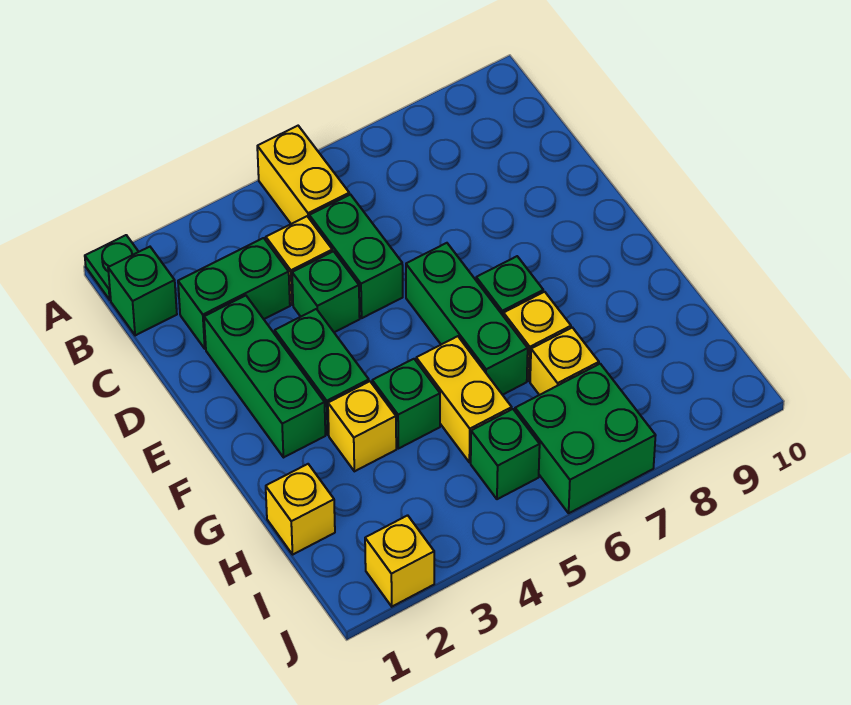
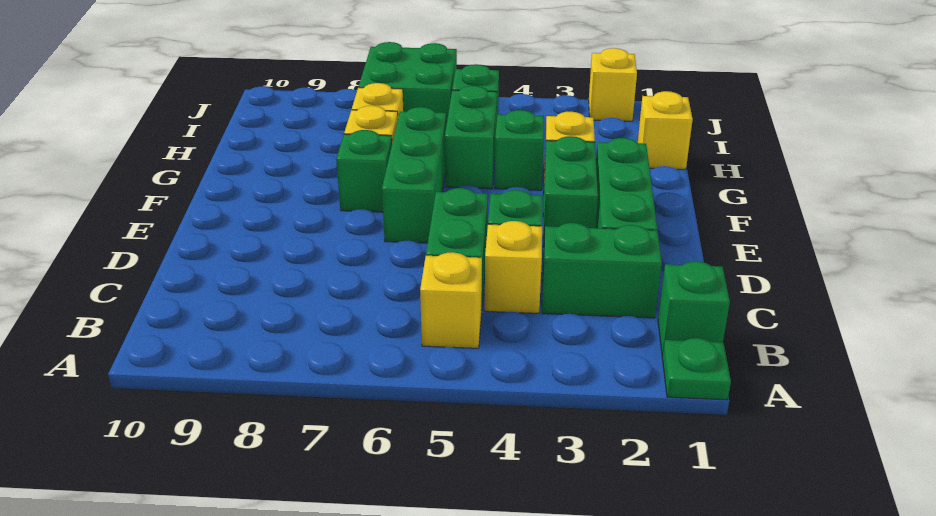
yellow brick A5:B5 level 1 -> yellow brick B5 level 1
yellow brick G5:H5 level 1 -> green brick G5:H5 level 1

